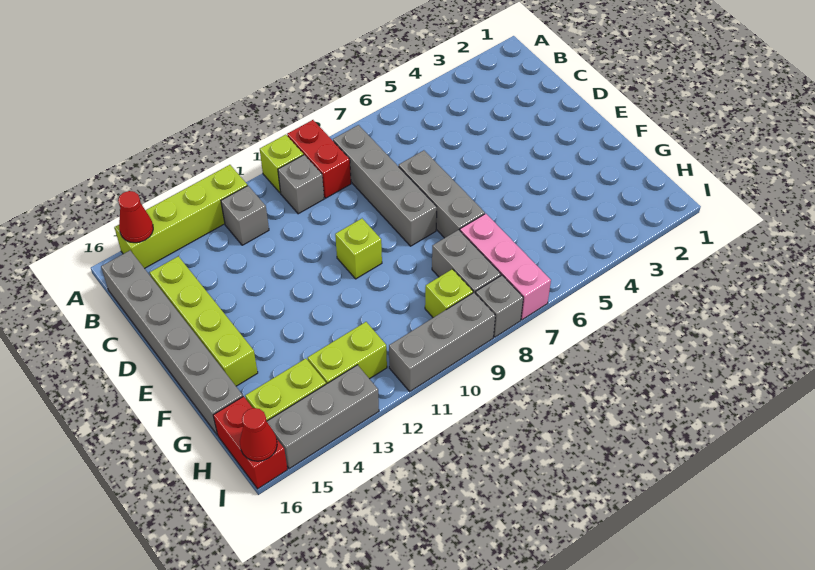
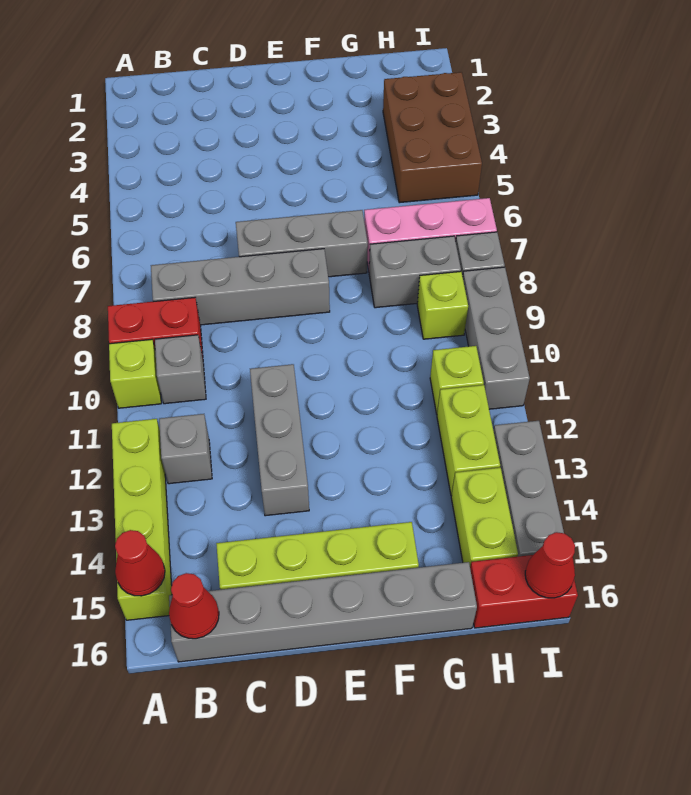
none -> red cone B16 level 2
none -> grey brick D11:D13 level 1
lime brick E10 level 1 -> lime brick H11 level 1
none -> brown brick H3:I5 level 1

